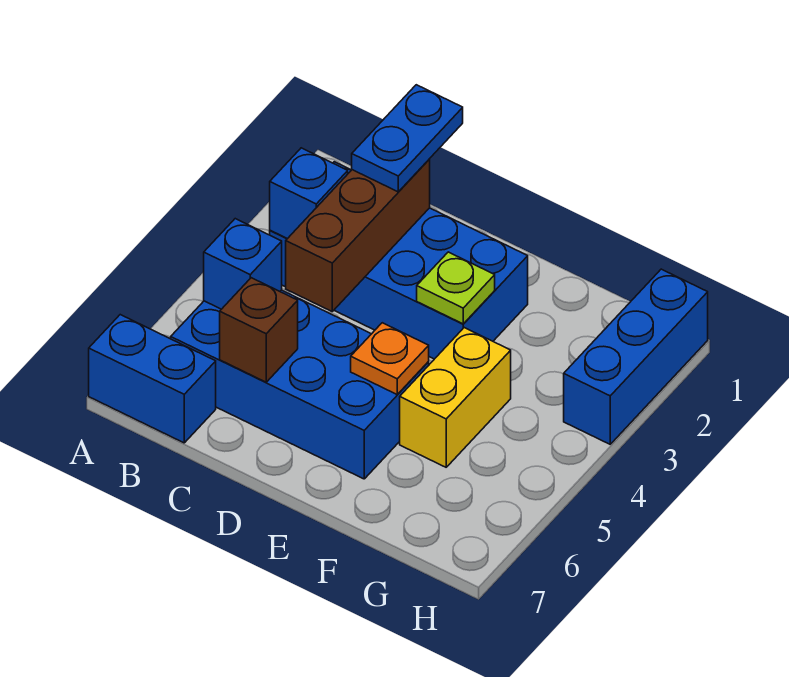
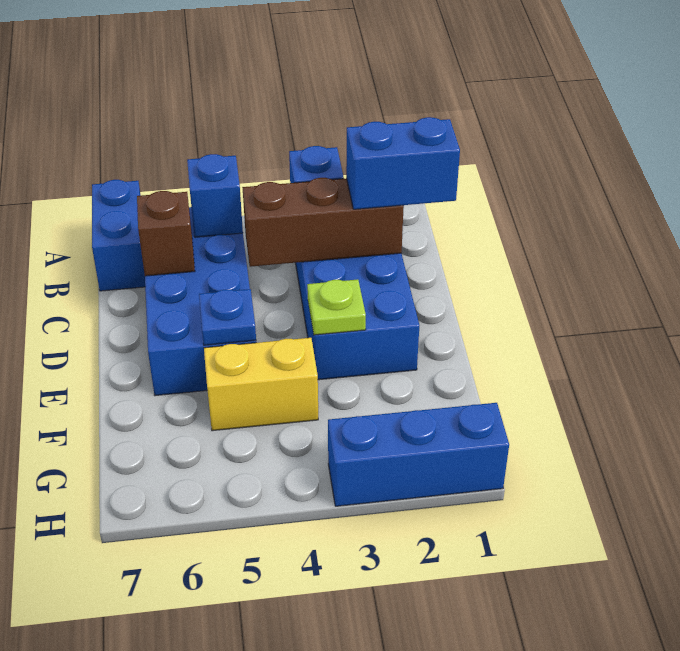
blue plate C1:C2 level 3 -> blue brick C1:C2 level 3
orange plate E5 level 2 -> blue plate E5 level 2

